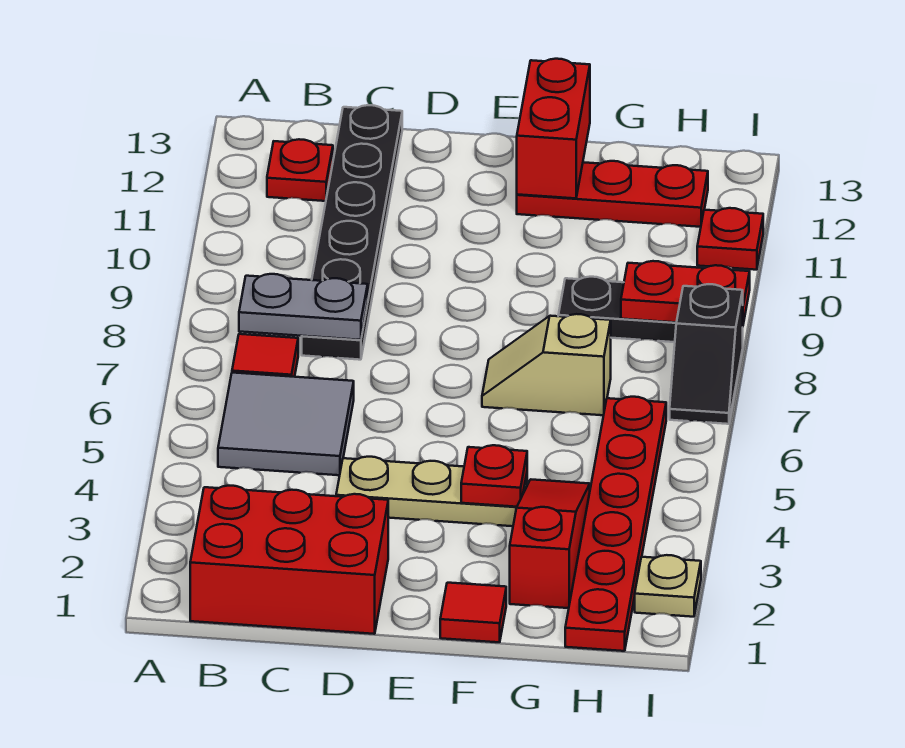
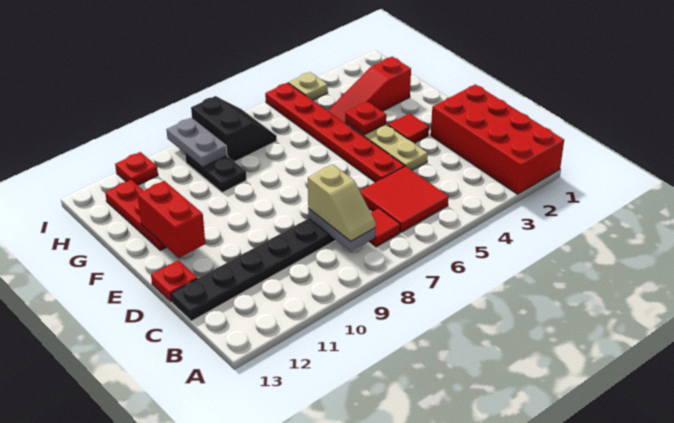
red brick B1:D2 level 1 -> red brick A1:D2 level 1
grey tile B5:C6 level 1 -> red tile B5:C6 level 1
red plate B12 level 1 -> red plate D13 level 1
red tile F1 level 1 -> red tile E3 level 1
tan slope F7:G7 level 1 top G -> tan slope B8:C8 level 3 top C
red brick F12:F13 level 2 -> red brick E12:F12 level 2
red plate H1:H6 level 1 -> red plate D5:I5 level 1
red plate H9:I9 level 2 -> grey plate H9:I9 level 2
tan plate I2 level 1 -> tan plate I4 level 1
black slope I7:I8 level 1 top 8 -> black slope H7:I8 level 1 top 8

